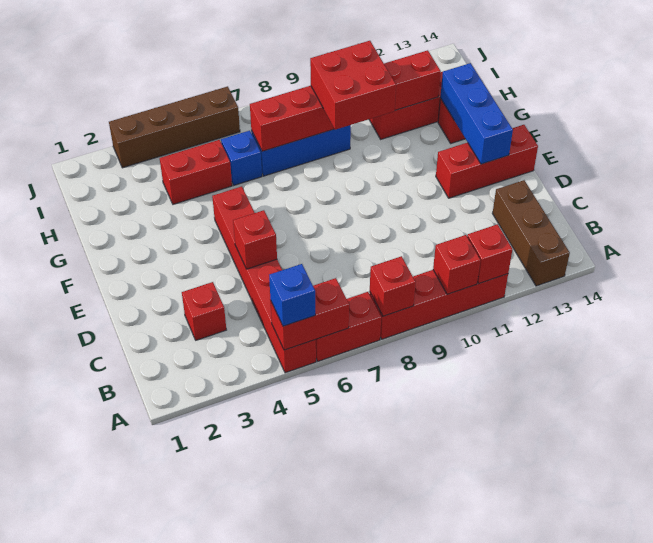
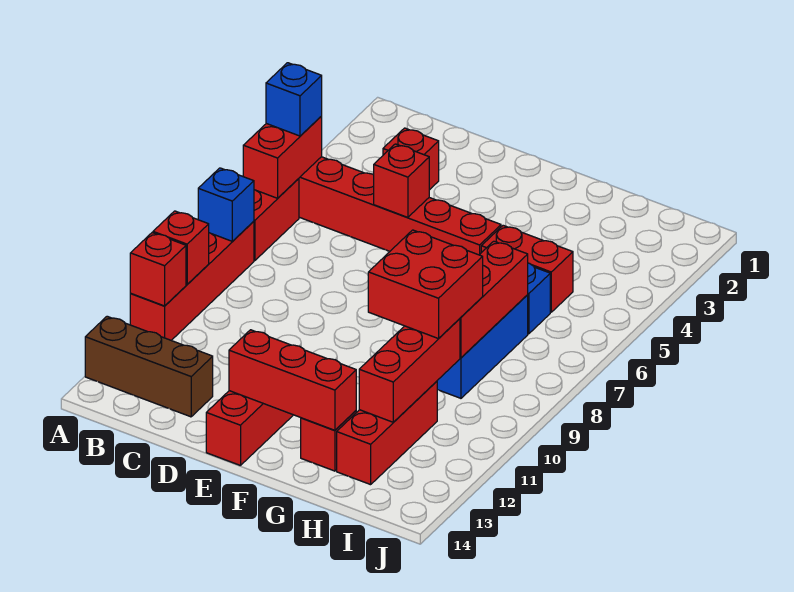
red brick A8 level 2 -> blue brick A8 level 2
blue brick E13:G13 level 2 -> red brick E13:G13 level 2
red brick H4:H5 level 1 -> red brick G5:H5 level 1
brown brick J3:J6 level 1 -> none

